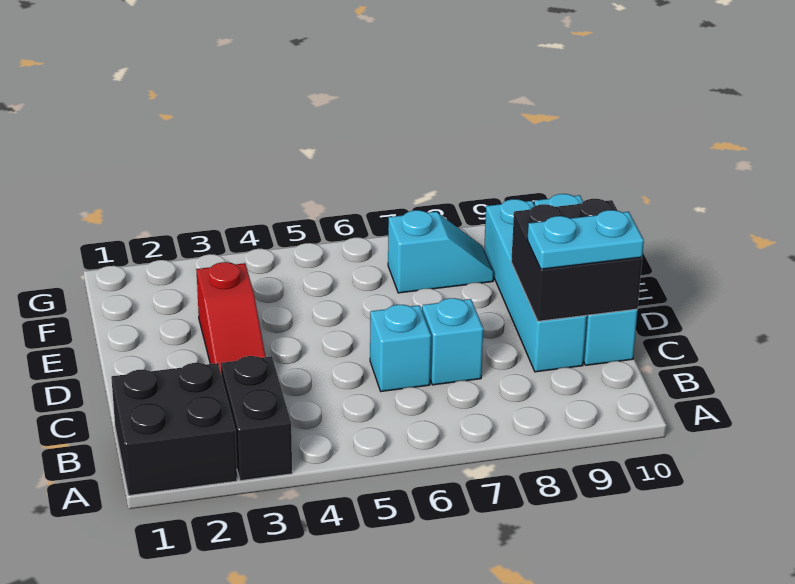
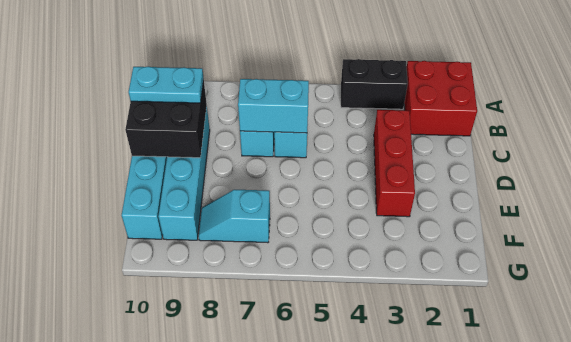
black brick A1:B2 level 1 -> red brick A1:B2 level 1
black brick A3:B3 level 1 -> black brick A3:A4 level 1
red slope C3:E3 level 1 top E -> red brick C3:E3 level 1
none -> cyan brick C6:C7 level 2

